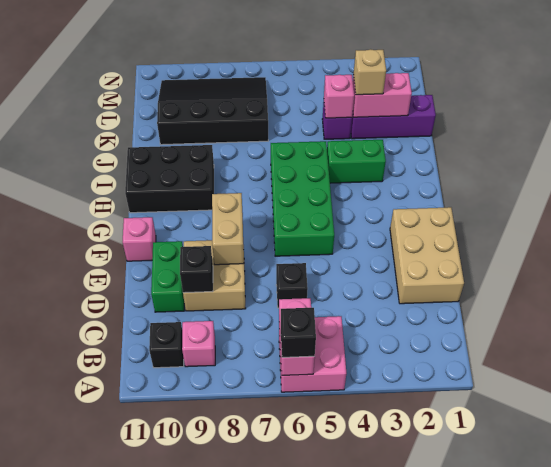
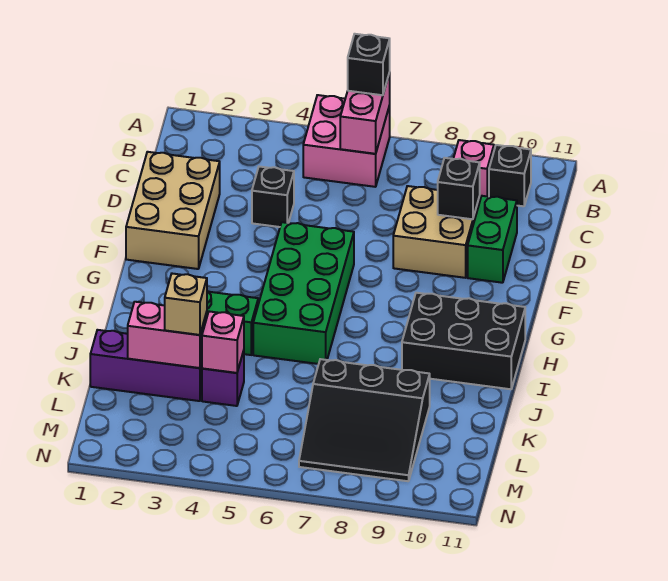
black brick D6 level 1 -> black brick D4 level 1
tan brick E8:F8 level 2 -> none
pink brick F11 level 1 -> none
black slope K7:M10 level 1 top K -> black slope K7:M9 level 1 top K

